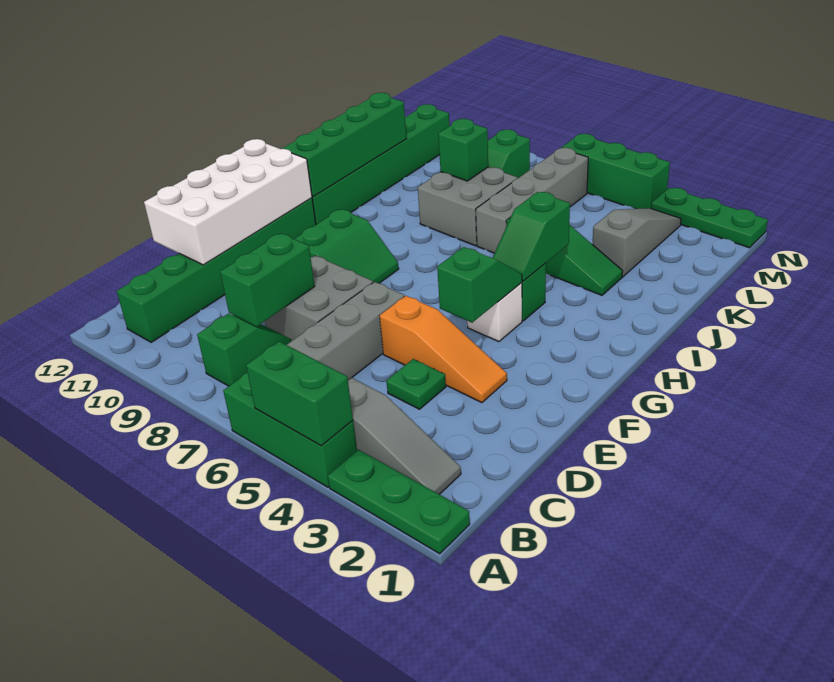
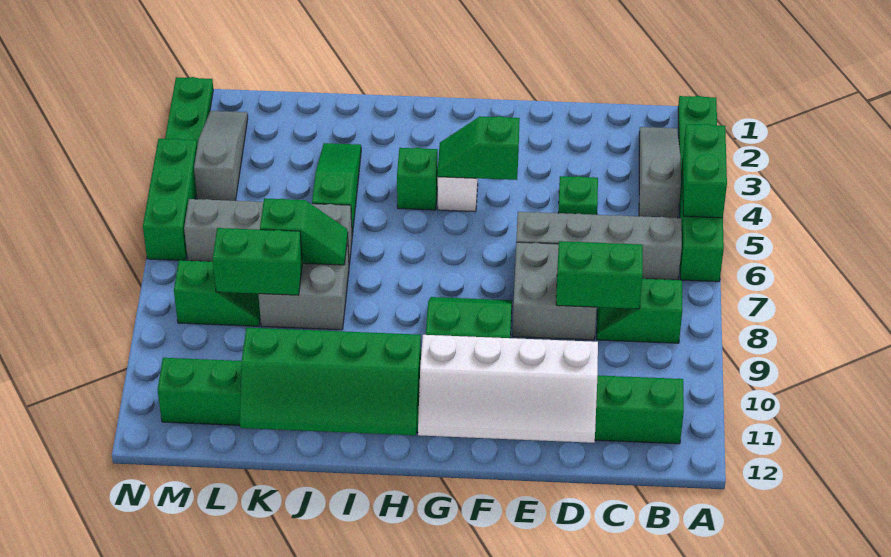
white brick D11:G12 level 2 -> white slope D11:G12 level 2 top 11
orange slope E3:E5 level 1 top 5 -> none
green slope H4:I4 level 2 top I -> green slope J7:K7 level 2 top K
grey slope K3:M3 level 1 top K -> grey slope M2:M4 level 1 top 4
green brick K8 level 2 -> green brick K8:L8 level 2

